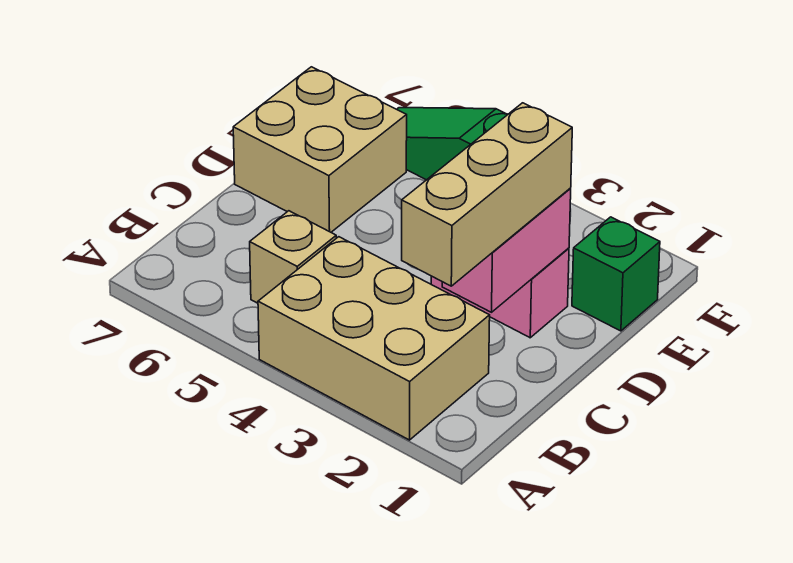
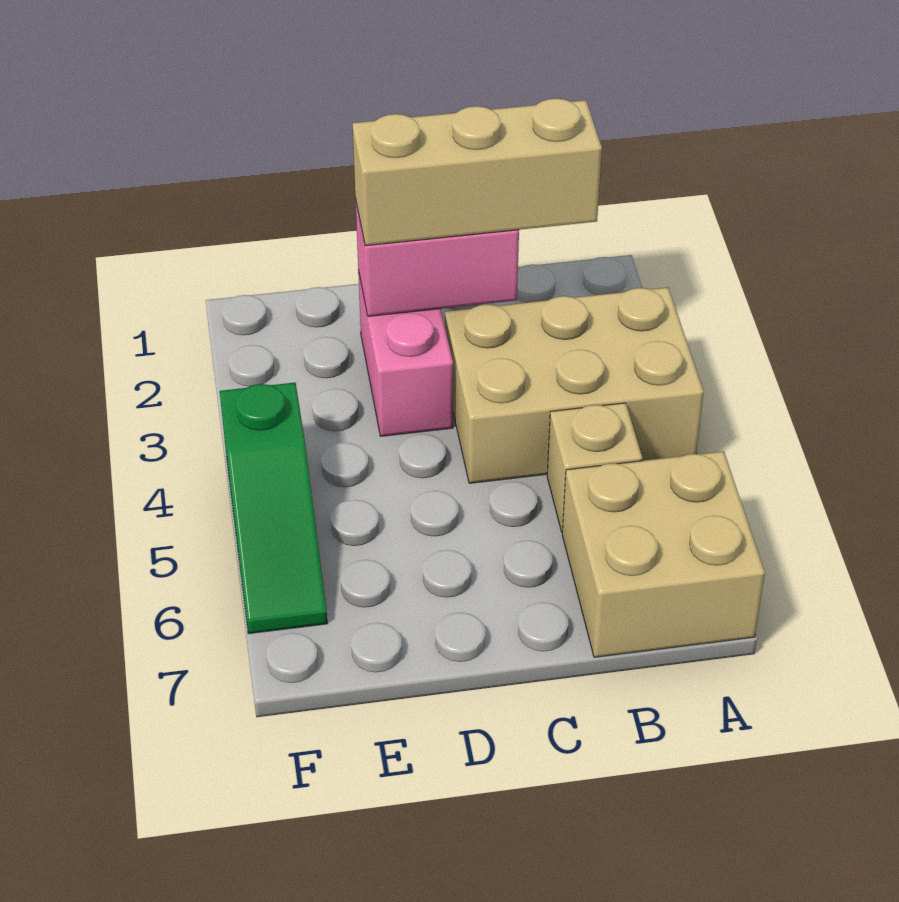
tan brick A2:B4 level 1 -> tan brick A3:C4 level 1
tan brick D6:E7 level 1 -> tan brick A6:B7 level 1
green brick E1 level 1 -> none

